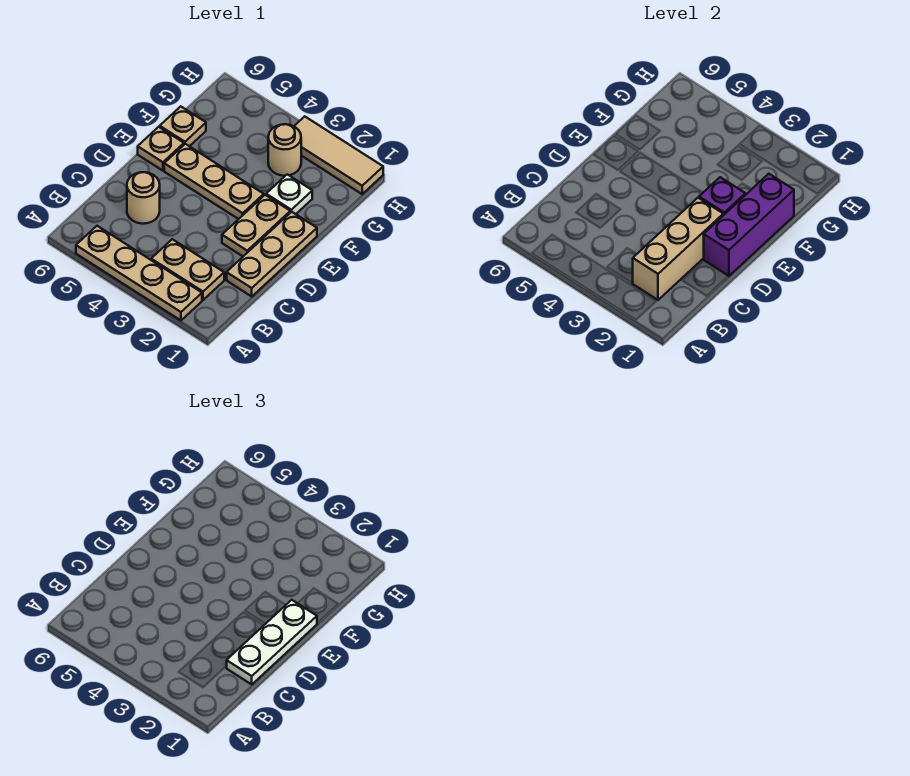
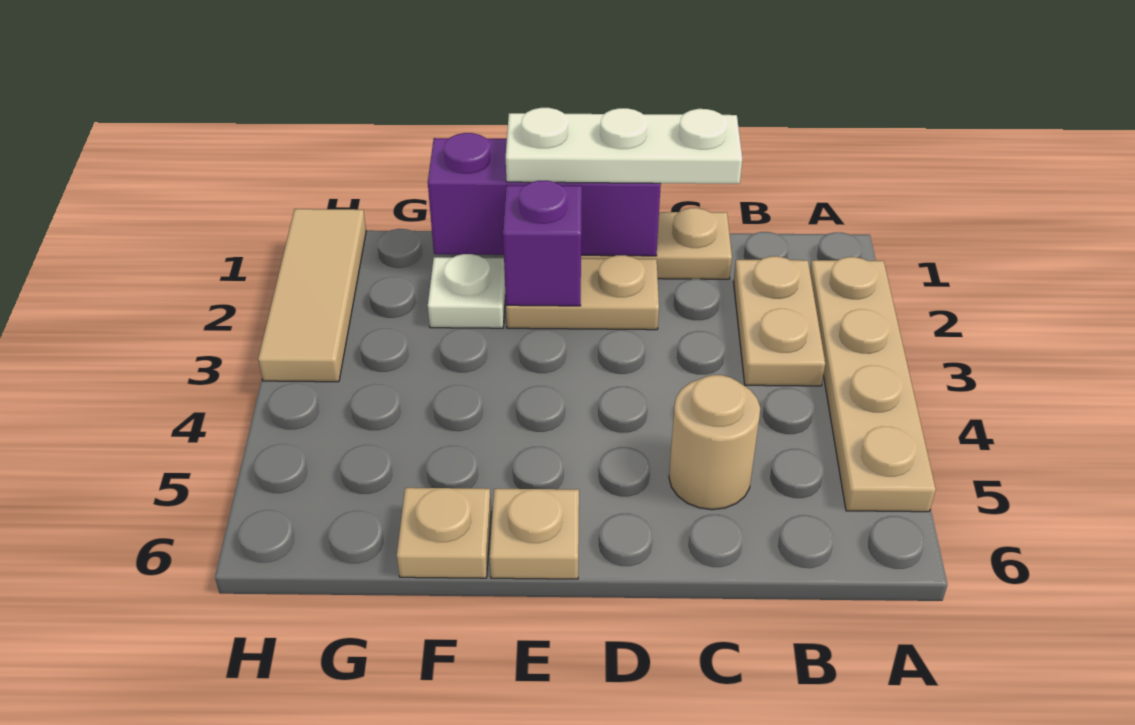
tan brick B2:D2 level 2 -> none
tan plate E3:E5 level 1 -> none
tan round brick G3 level 1 -> none

